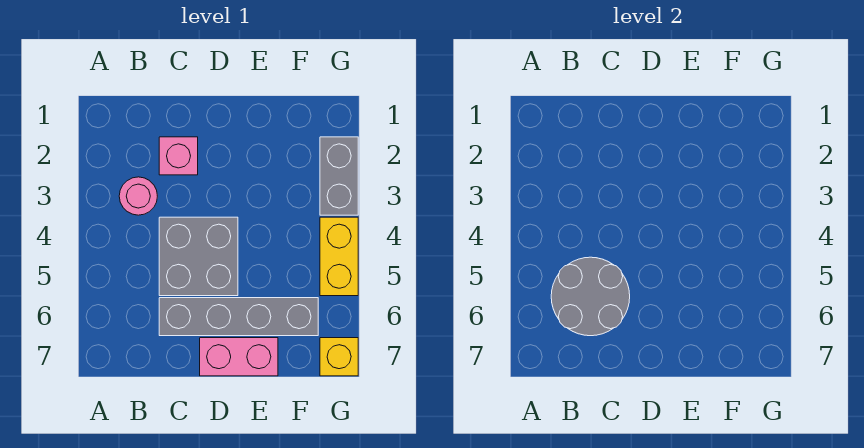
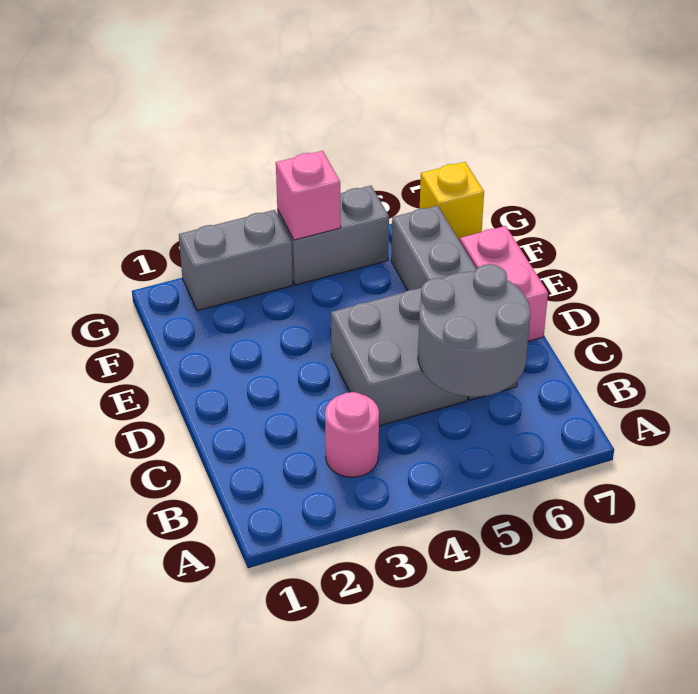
pink brick C2 level 1 -> pink brick G4 level 2
yellow brick G4:G5 level 1 -> grey brick G4:G5 level 1

